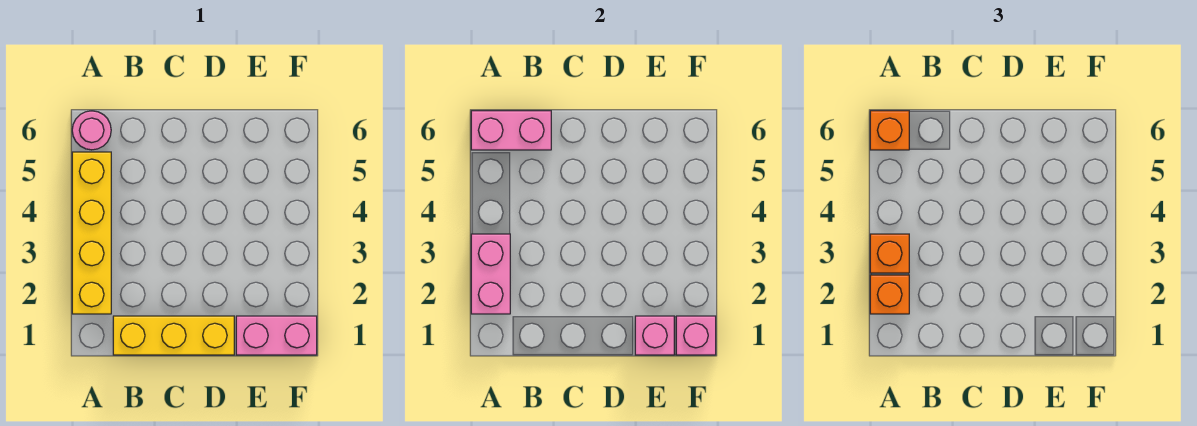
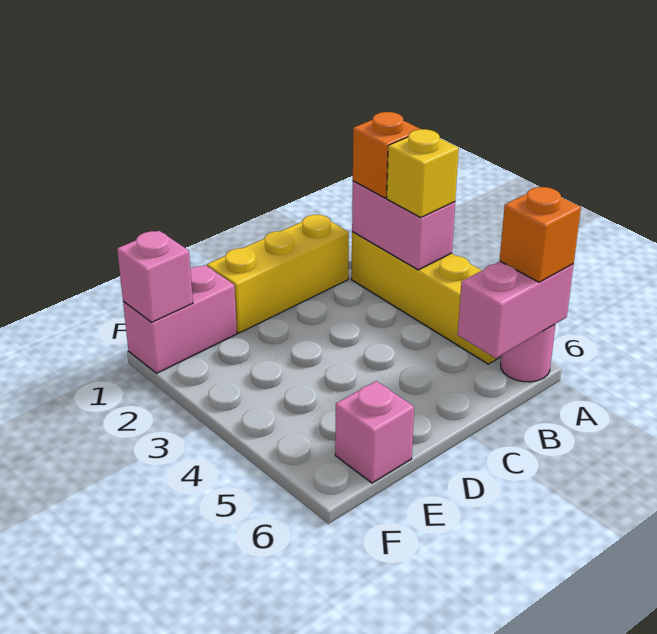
orange brick A3 level 3 -> yellow brick A3 level 3
pink brick E1 level 2 -> pink brick E6 level 1

